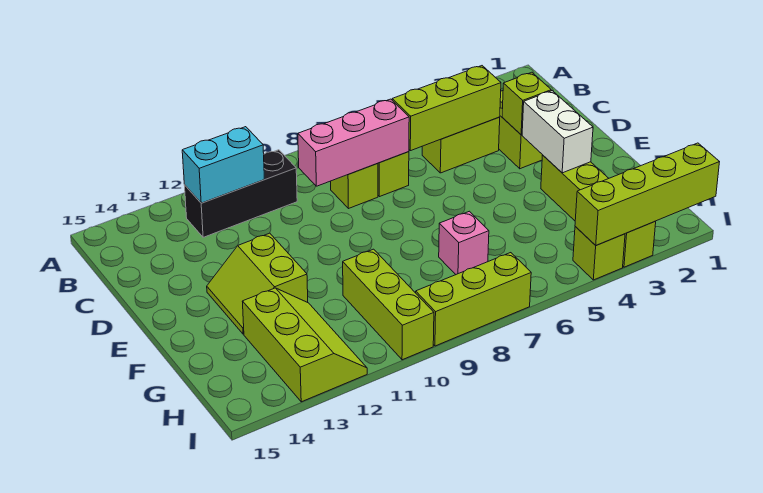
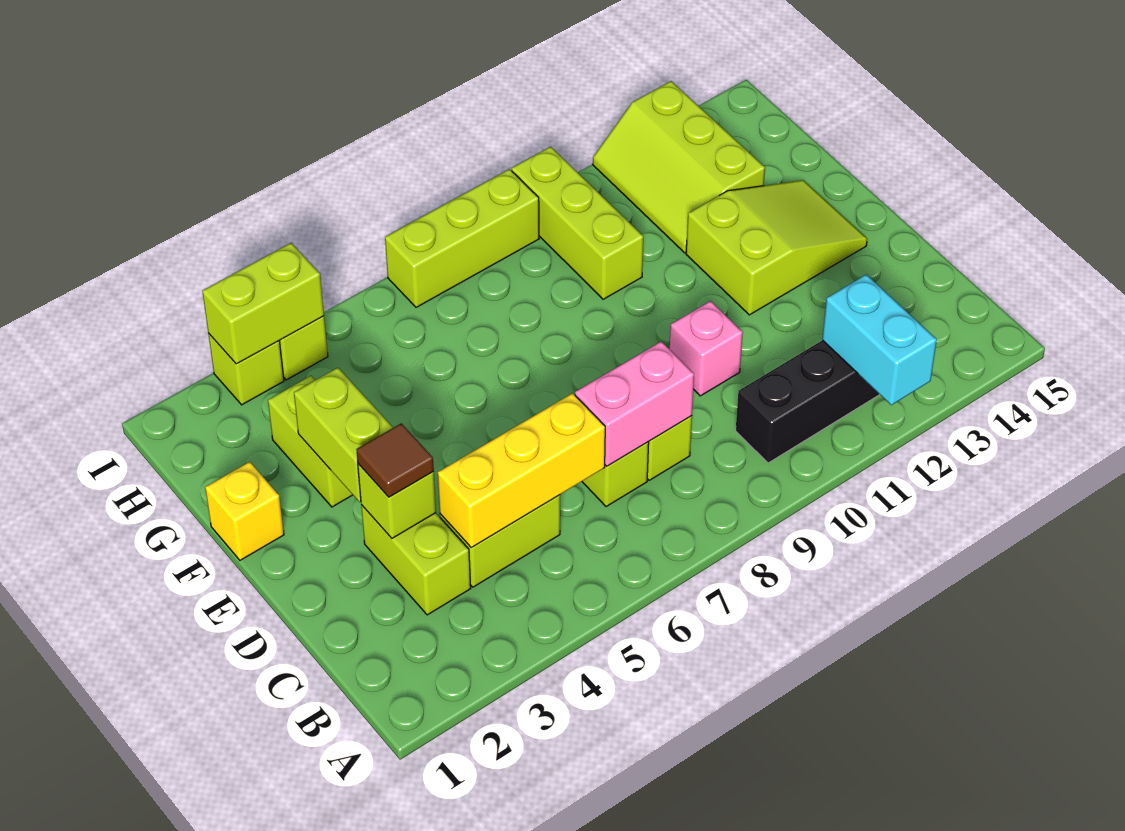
cyan brick B11:B12 level 2 -> cyan brick A12:B12 level 2
lime brick C4:C6 level 2 -> yellow brick C4:C6 level 2
pink brick C7:C9 level 2 -> pink brick C7:C8 level 2
none -> brown tile D3 level 3
white brick E3:F3 level 2 -> lime brick E3:F3 level 2
lime slope E12:F13 level 1 top 12 -> lime slope E12:F14 level 1 top 12
none -> yellow brick F1 level 1
pink brick G7 level 1 -> pink brick D10 level 1
lime brick I1:I4 level 2 -> lime brick I3:I4 level 2

